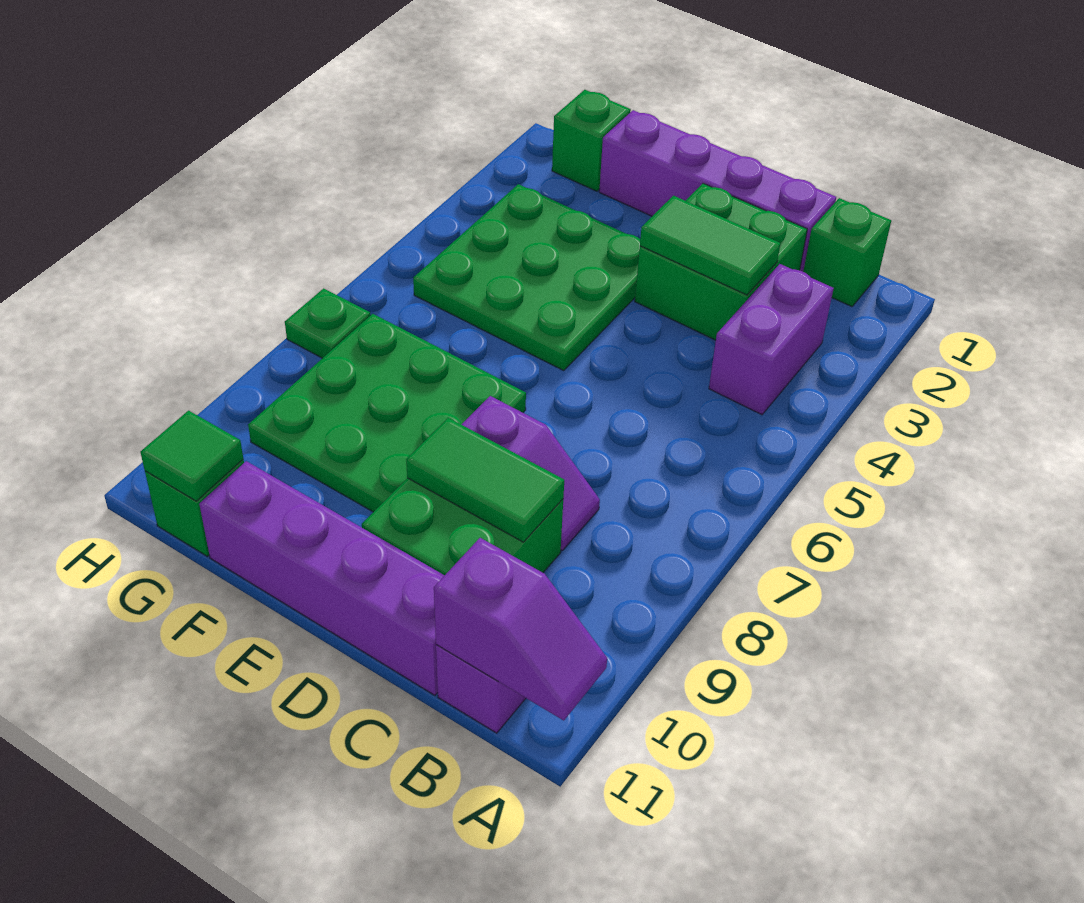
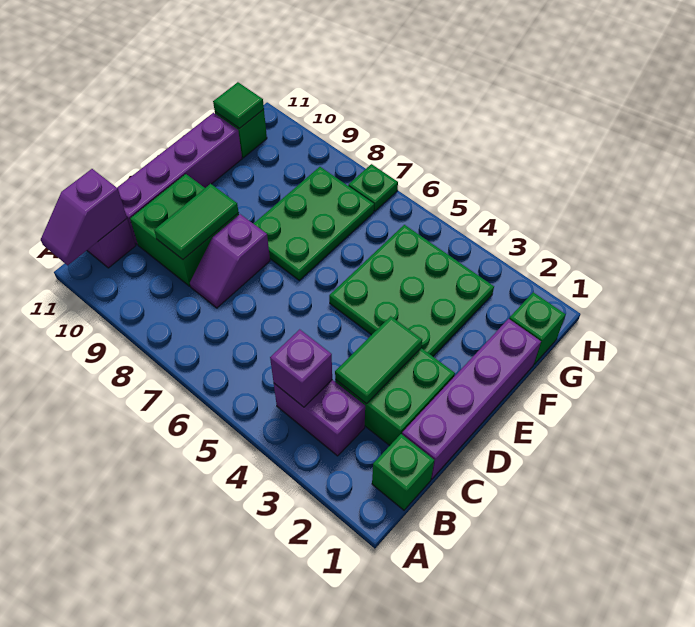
none -> purple brick B4 level 2
green plate E7:G9 level 1 -> green plate E7:G8 level 1

